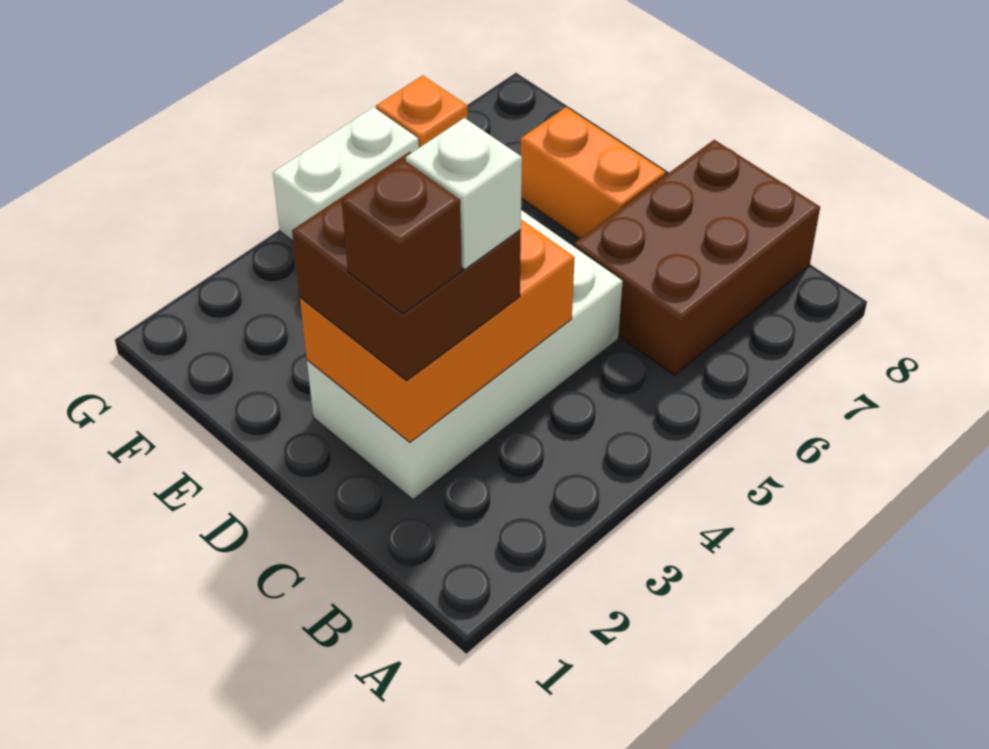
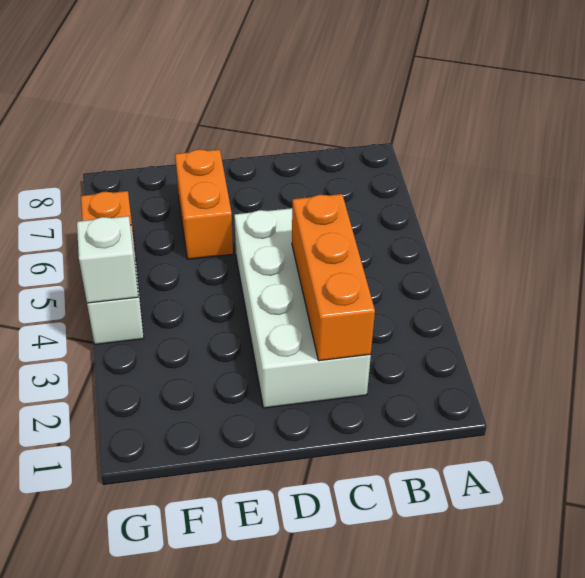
brown brick B6:C8 level 1 -> none
orange brick C2:D4 level 2 -> orange brick C2:C4 level 2
brown brick C2:D3 level 3 -> none
brown brick C2 level 4 -> none
white brick C3 level 4 -> white brick G4 level 2
orange brick D7:E7 level 1 -> orange brick E6:E7 level 1

